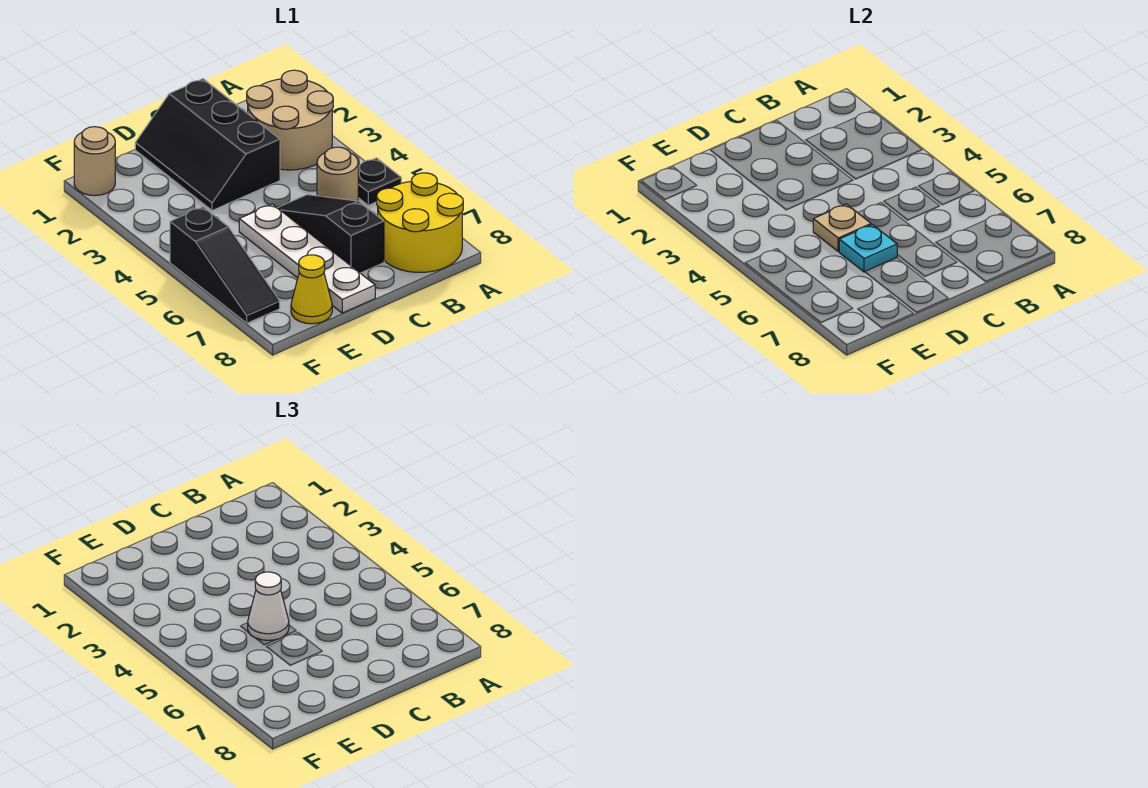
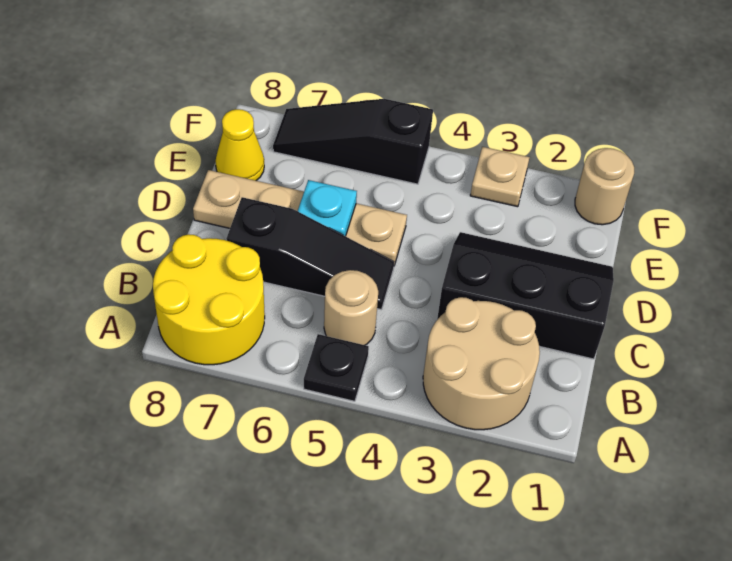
white plate D5:D8 level 1 -> tan plate D5:D8 level 1
tan plate D5 level 2 -> tan plate F3 level 1
white cone D5 level 3 -> none

